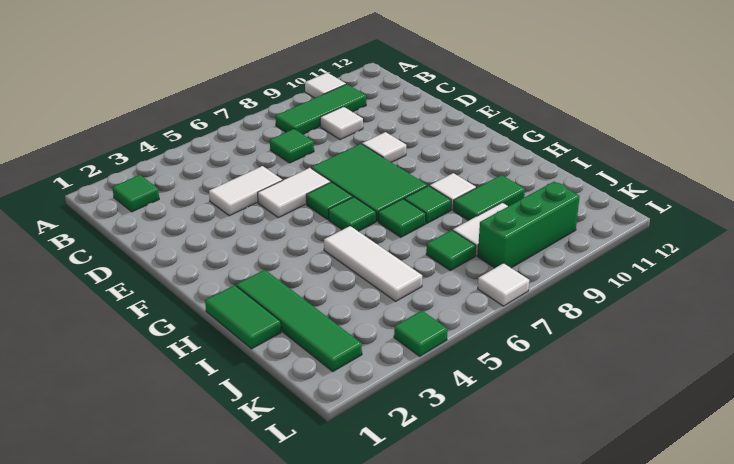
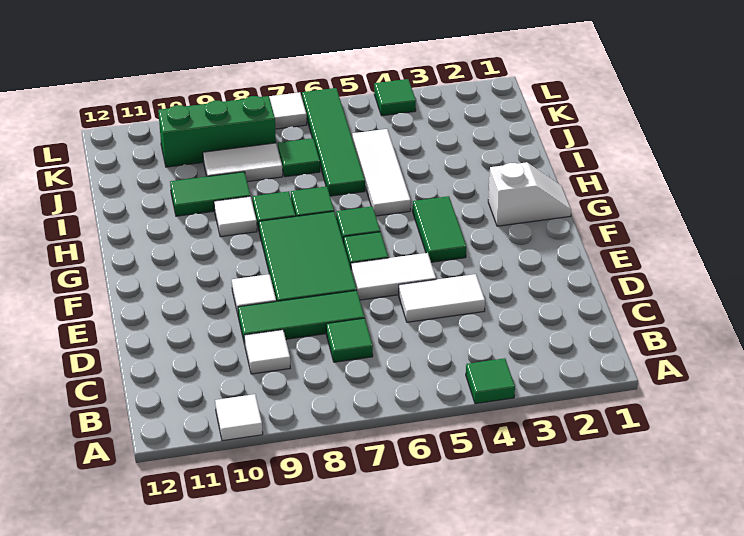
green tile B2 level 1 -> green tile A4 level 1
green tile B8:B10 level 1 -> green tile D7:D9 level 1
none -> white slope G1:G2 level 1 top 2
green tile H1:I1 level 1 -> green tile F4:G4 level 1
green tile H2:K2 level 1 -> green tile I6:L6 level 1

